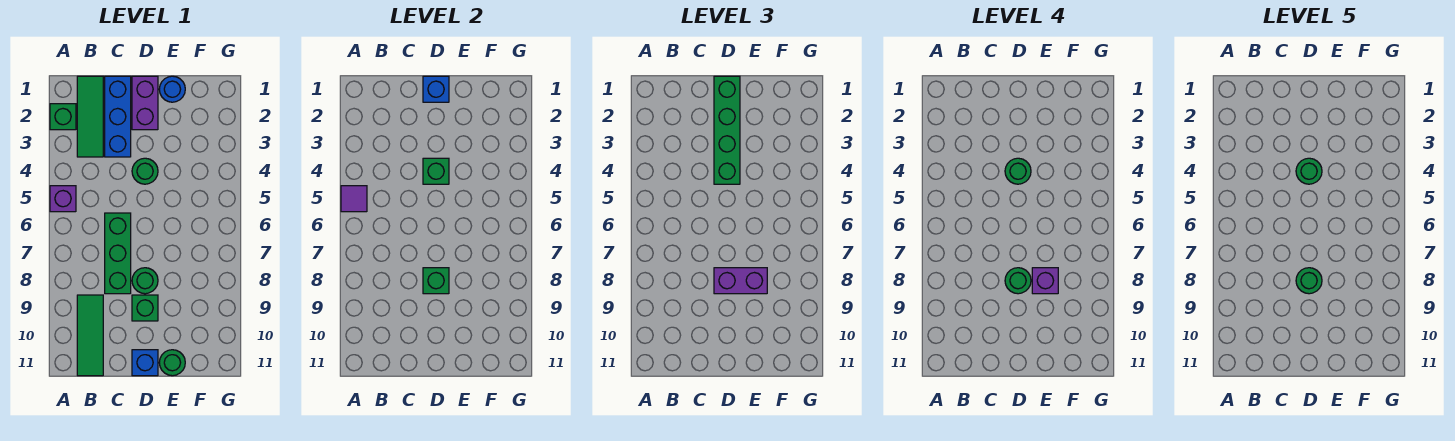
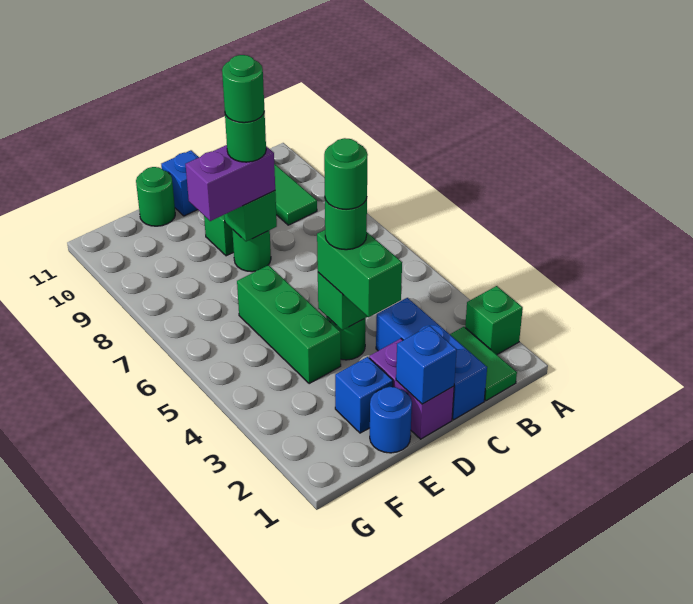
purple brick A5 level 1 -> none
purple tile A5 level 2 -> none
green tile B1:B3 level 1 -> green tile B1:B2 level 1
green brick C6:C8 level 1 -> green brick E4:E6 level 1
green brick D1:D4 level 3 -> green brick D3:D4 level 3
none -> blue brick E2 level 1
purple brick E8 level 4 -> none

